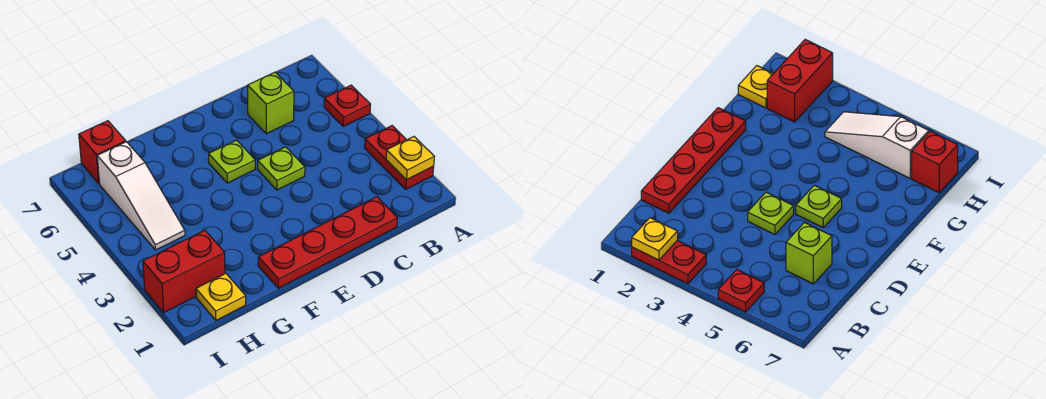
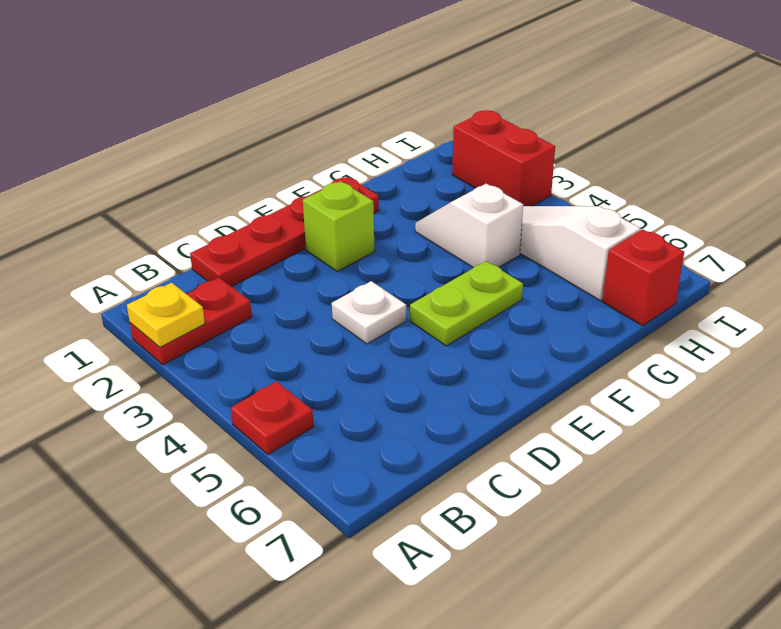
red plate A2:A3 level 1 -> red plate A2:B2 level 1
lime brick C6 level 1 -> lime brick E2 level 1
lime plate D4 level 1 -> white plate D4 level 1
lime plate E5 level 1 -> lime plate E5:F5 level 1
none -> white slope G3:G4 level 1 top 4
yellow plate H1 level 1 -> none
red brick H2:I2 level 1 -> red brick I2:I3 level 1

